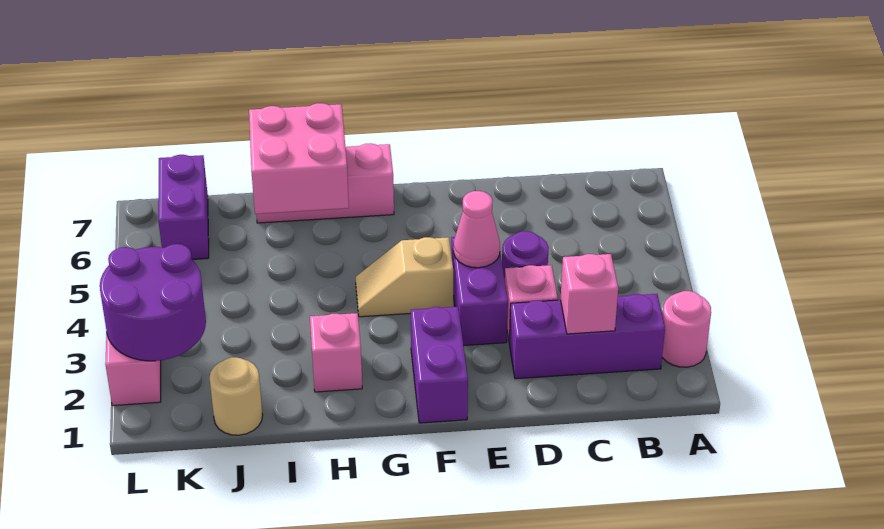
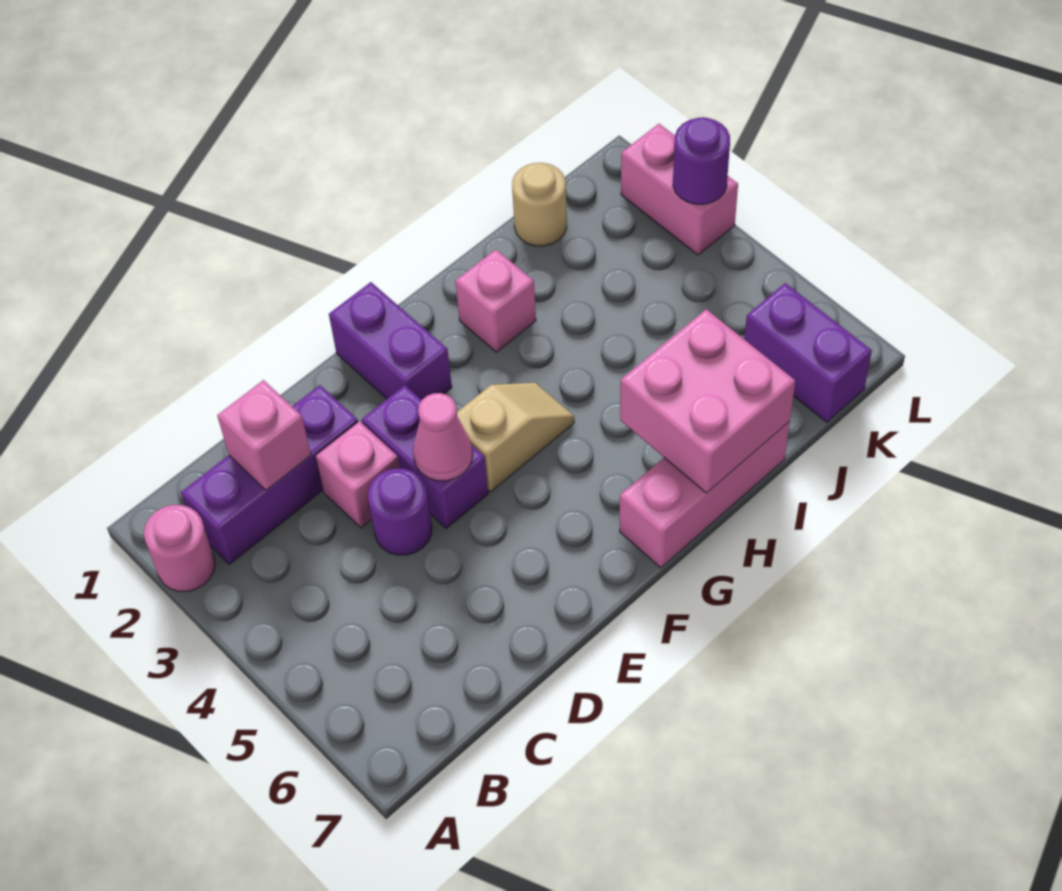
purple round brick K2:L3 level 2 -> purple round brick L3 level 2

